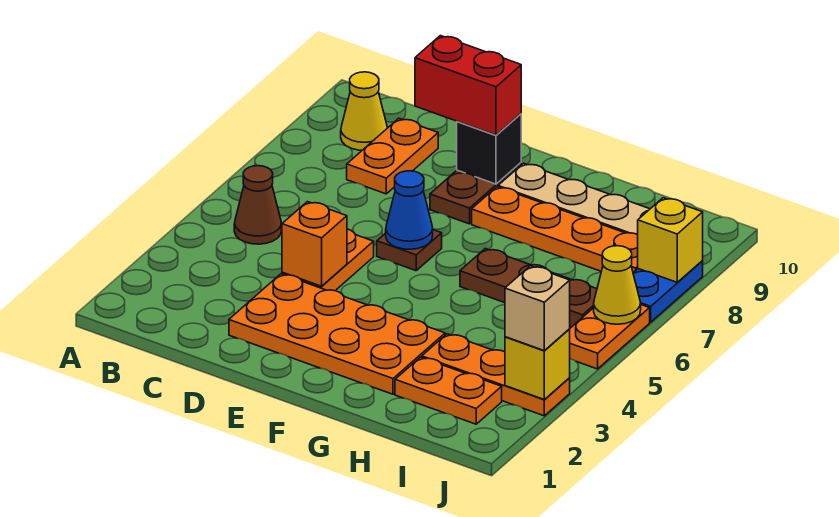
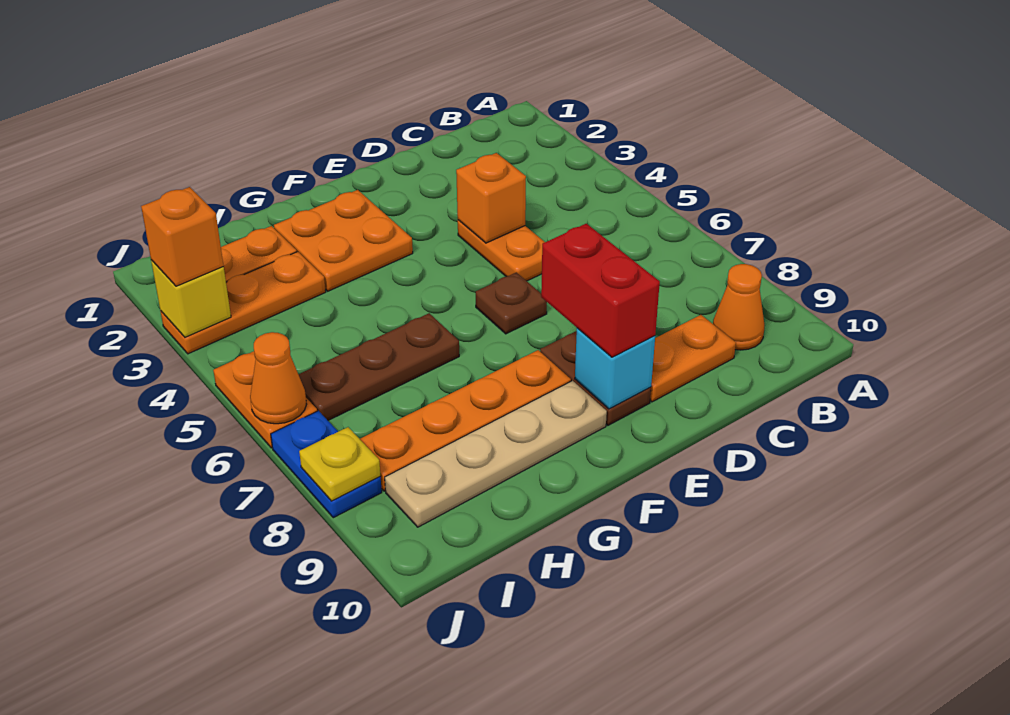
brown cone B5 level 1 -> none
yellow cone B9 level 1 -> orange cone B9 level 1
orange plate C8:C9 level 1 -> orange plate C9:D9 level 1
orange plate D2:G3 level 1 -> orange plate F2:G3 level 1
red brick D9:E9 level 3 -> red brick E8:E9 level 3
blue cone E6 level 2 -> none
black brick E9 level 2 -> cyan brick E9 level 2
tan brick J3 level 3 -> orange brick J3 level 3
yellow cone J6 level 2 -> orange cone J6 level 2
yellow brick J8 level 2 -> yellow plate J8 level 2

